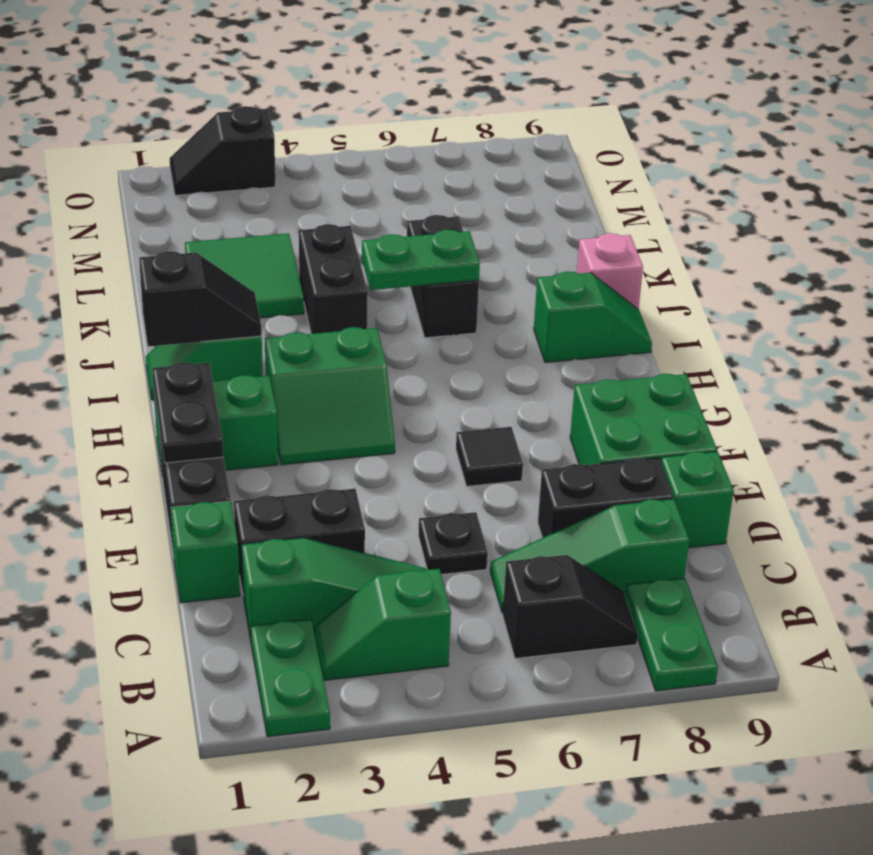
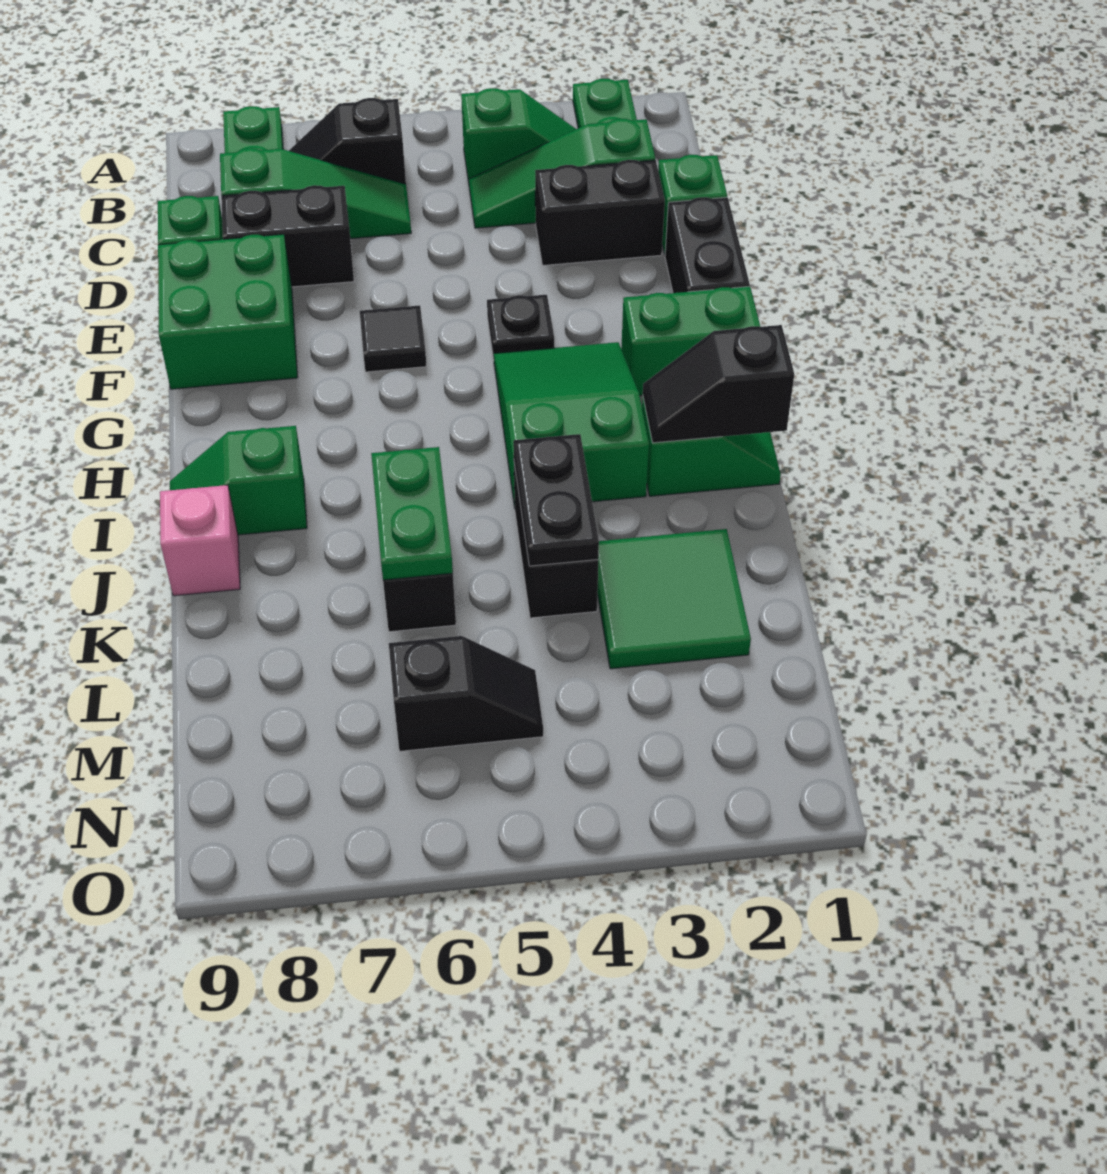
black plate D5 level 1 -> black plate F4 level 1
black plate F1:G1 level 2 -> black plate J4:K4 level 2
green slope G3:H4 level 1 top H -> green slope G3:I4 level 1 top I
green plate J5:J6 level 2 -> green plate J6:K6 level 2
black slope O2:O3 level 1 top 3 -> black slope M5:M6 level 1 top 6

